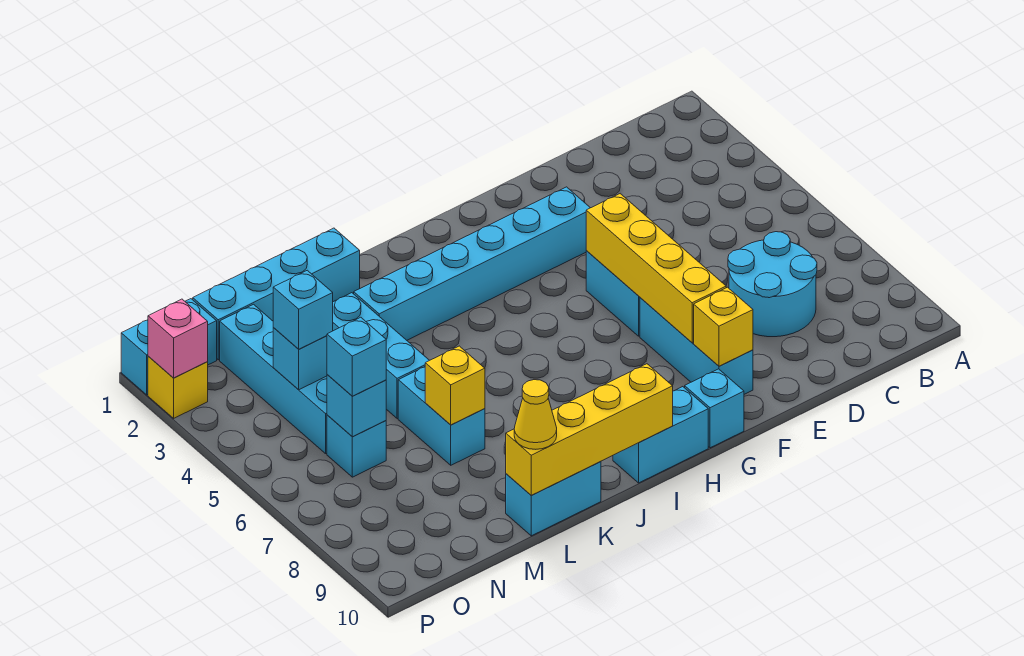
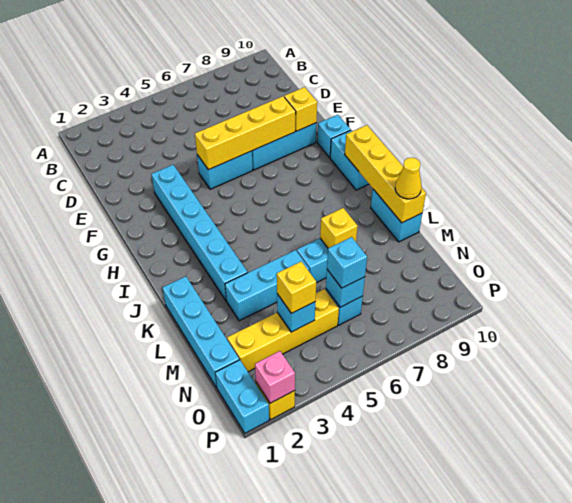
cyan round brick C7:D8 level 1 -> none
cyan brick N2:N5 level 1 -> yellow brick N2:N5 level 1
cyan brick N4 level 3 -> yellow brick N4 level 3

